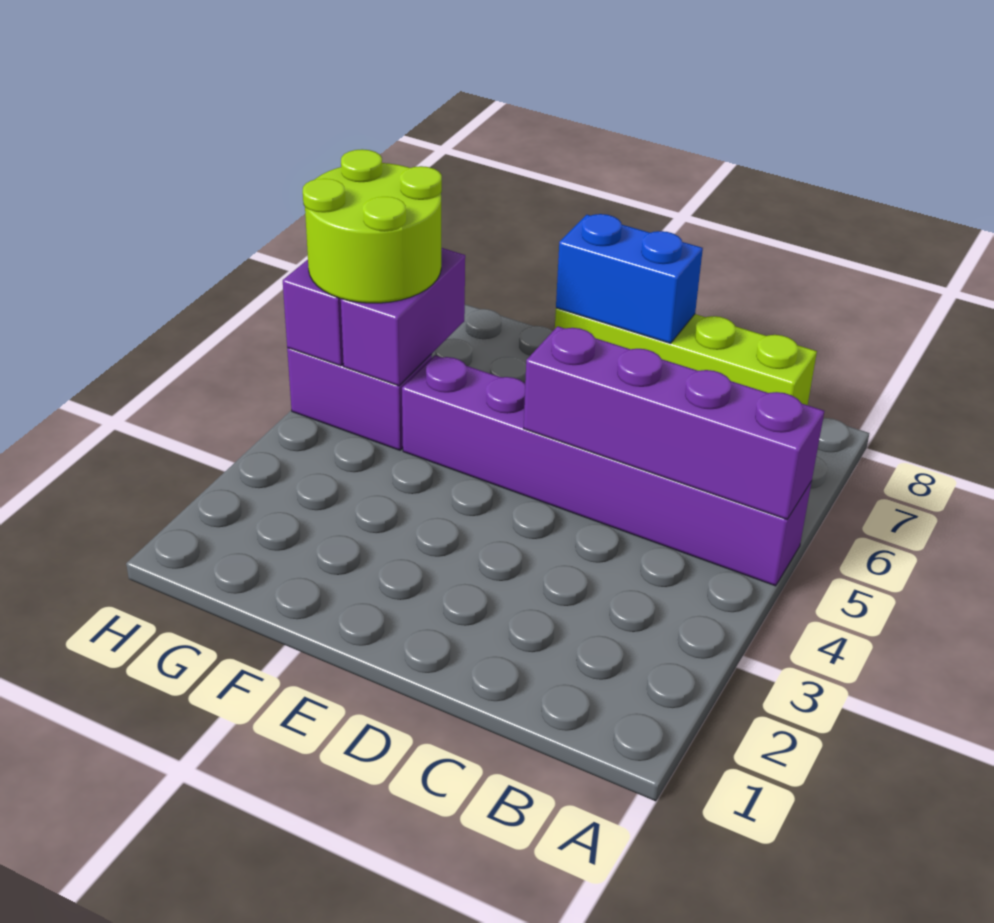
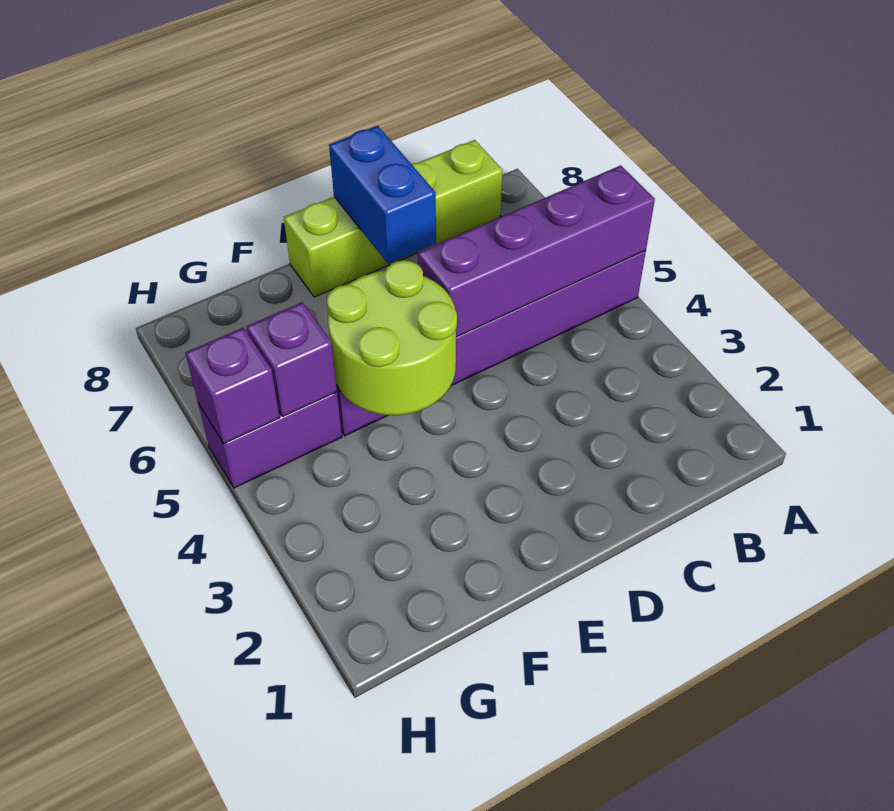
blue brick D8:E8 level 2 -> blue brick D7:D8 level 2
purple brick G5:G6 level 2 -> purple brick G5 level 2
lime round brick G5:H6 level 3 -> lime round brick E4:F5 level 2

